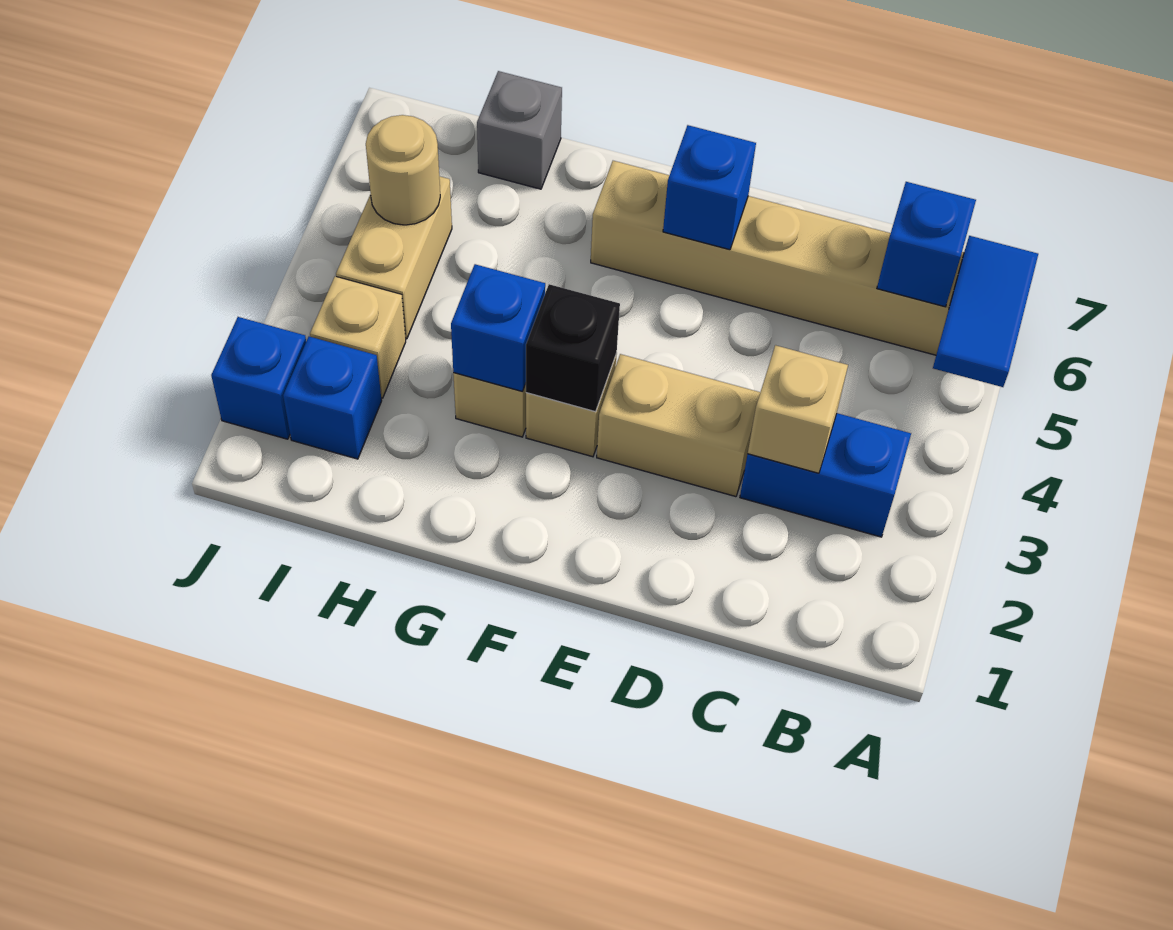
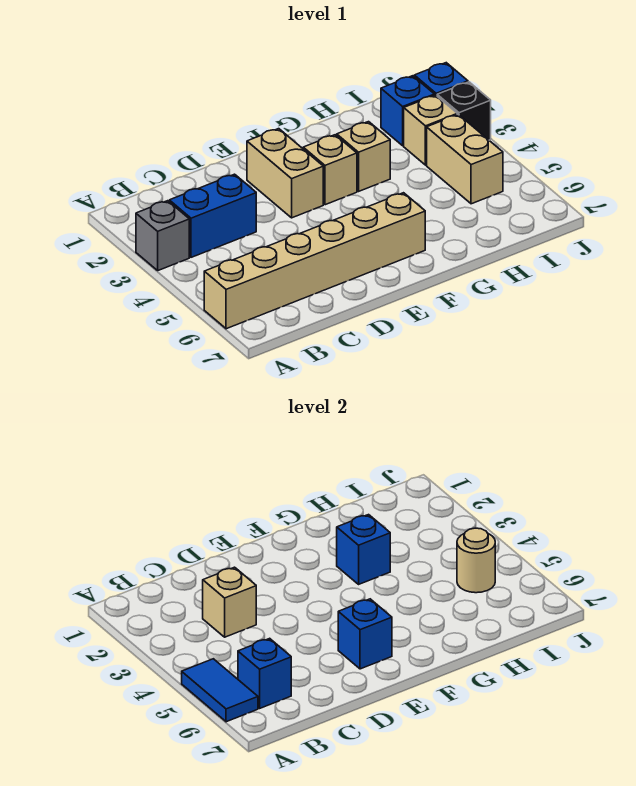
tan brick D3:E3 level 1 -> tan brick E2:E3 level 1
black brick F3 level 2 -> black brick J3 level 1
grey brick H7 level 1 -> grey brick A3 level 1

